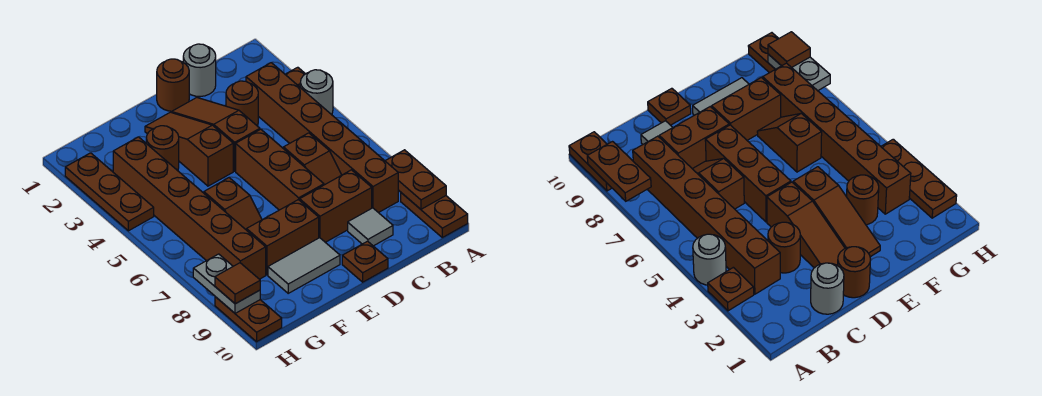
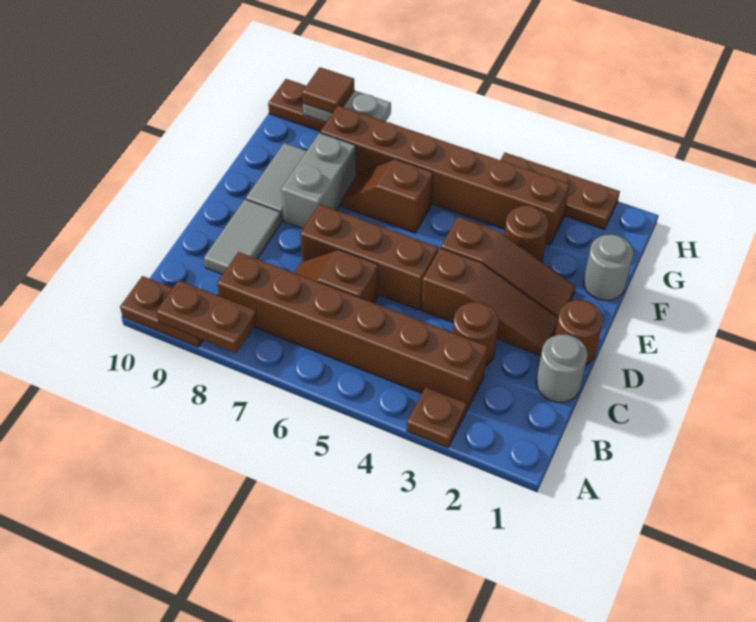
grey round brick A4 level 1 -> grey round brick F1 level 1
brown brick C8:D8 level 1 -> none
grey tile C9 level 1 -> grey tile C9:D9 level 1
brown plate D10 level 1 -> none
brown brick E8:F8 level 1 -> grey brick E8:F8 level 1

